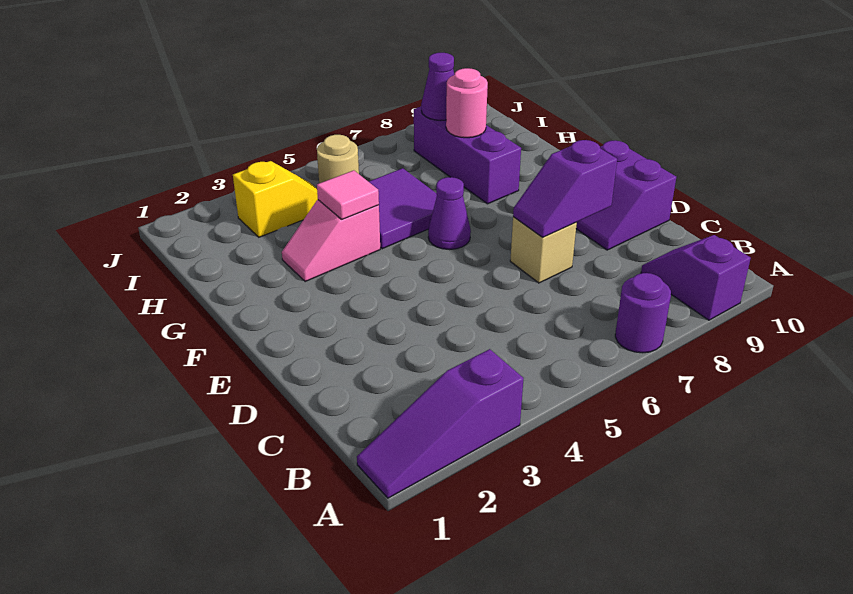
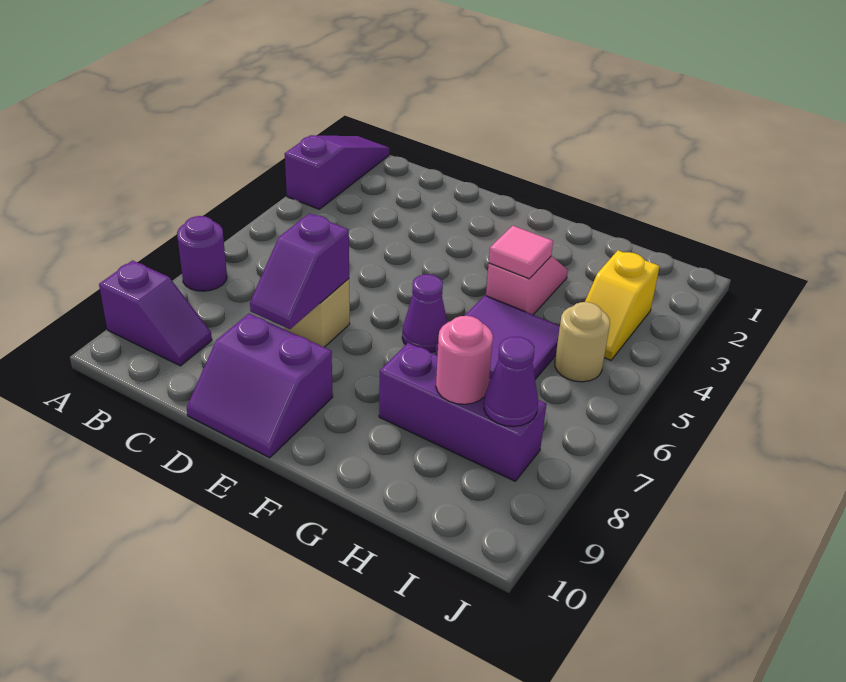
purple slope D7:D8 level 2 top 8 -> purple slope D7:D8 level 2 top 7
purple slope D9:E10 level 1 top 10 -> purple slope D9:E10 level 1 top 9

